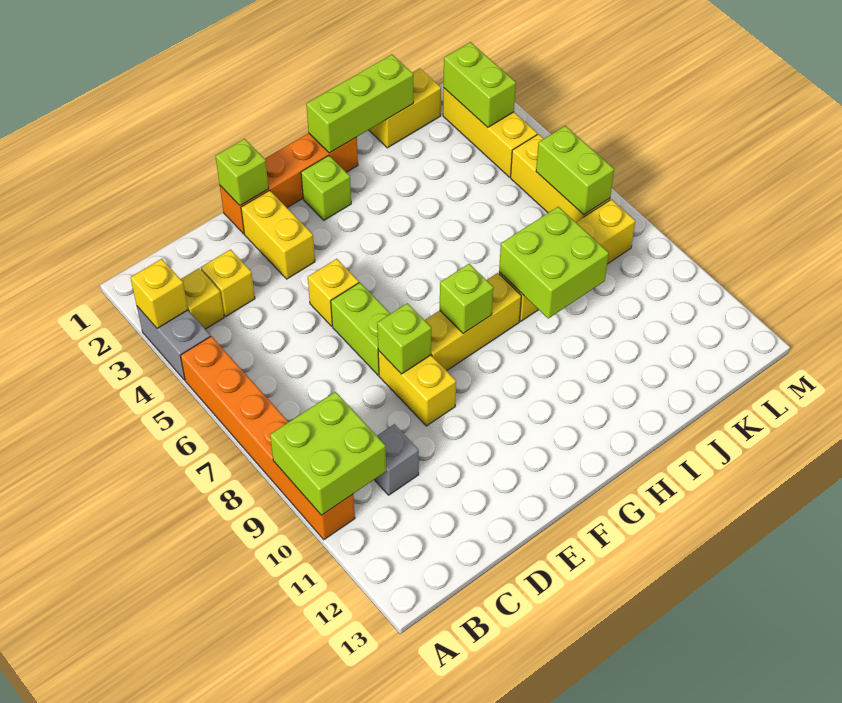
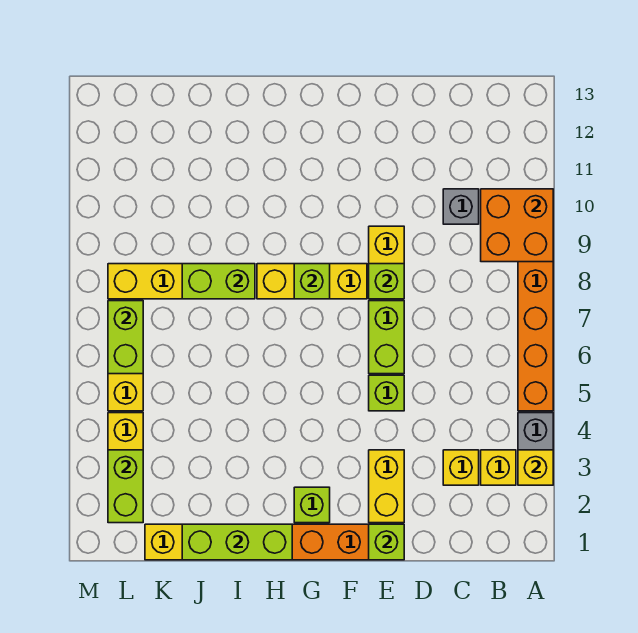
lime brick A9:B10 level 2 -> orange brick A9:B10 level 2
yellow brick E5 level 1 -> lime brick E5 level 1
lime brick I8:J9 level 2 -> lime brick I8:J8 level 2

